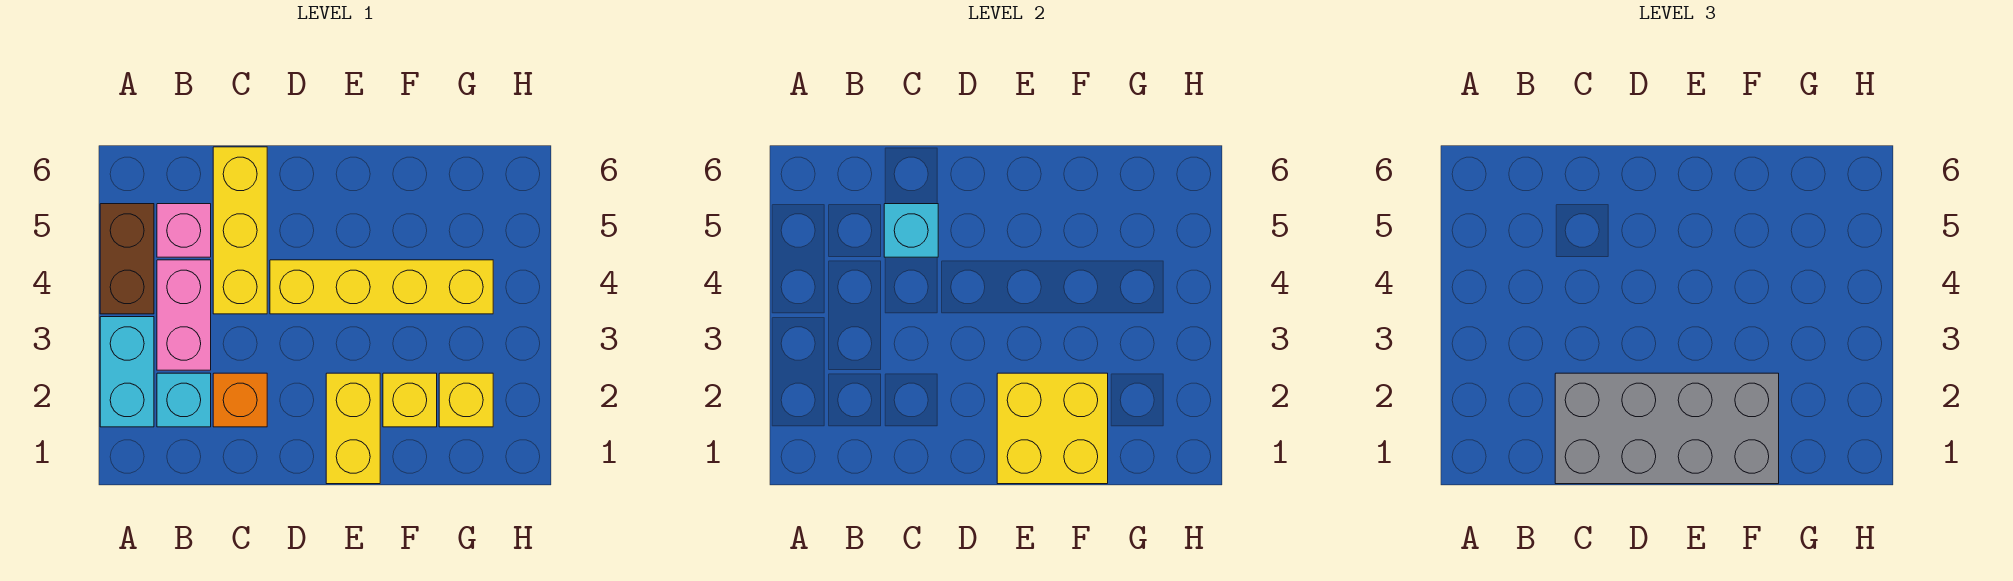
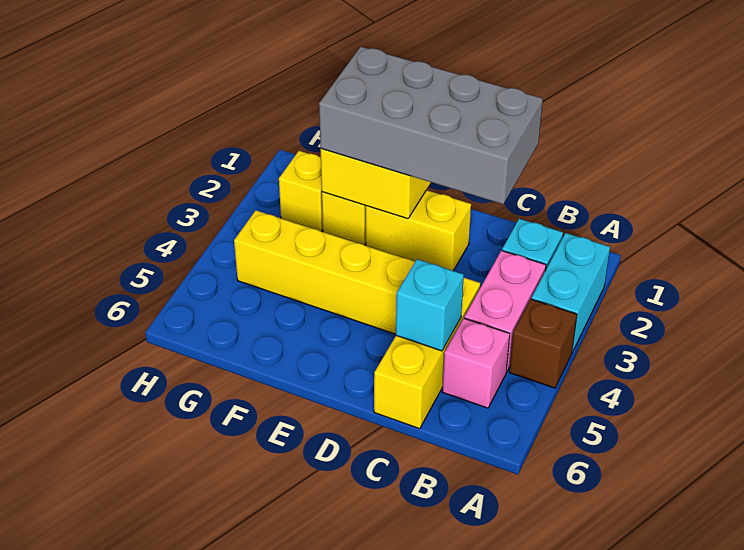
brown brick A4:A5 level 1 -> brown brick A4 level 1
orange brick C2 level 1 -> none
yellow brick E1:E2 level 1 -> yellow brick D2:E2 level 1

